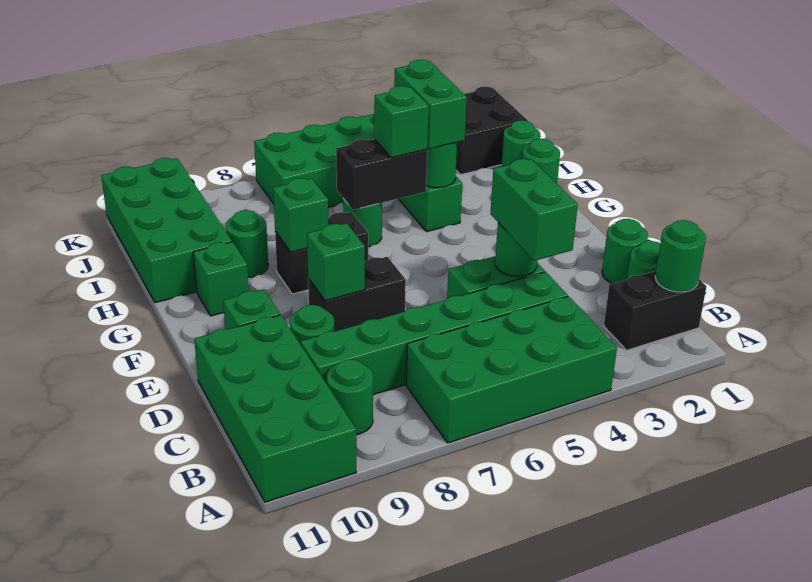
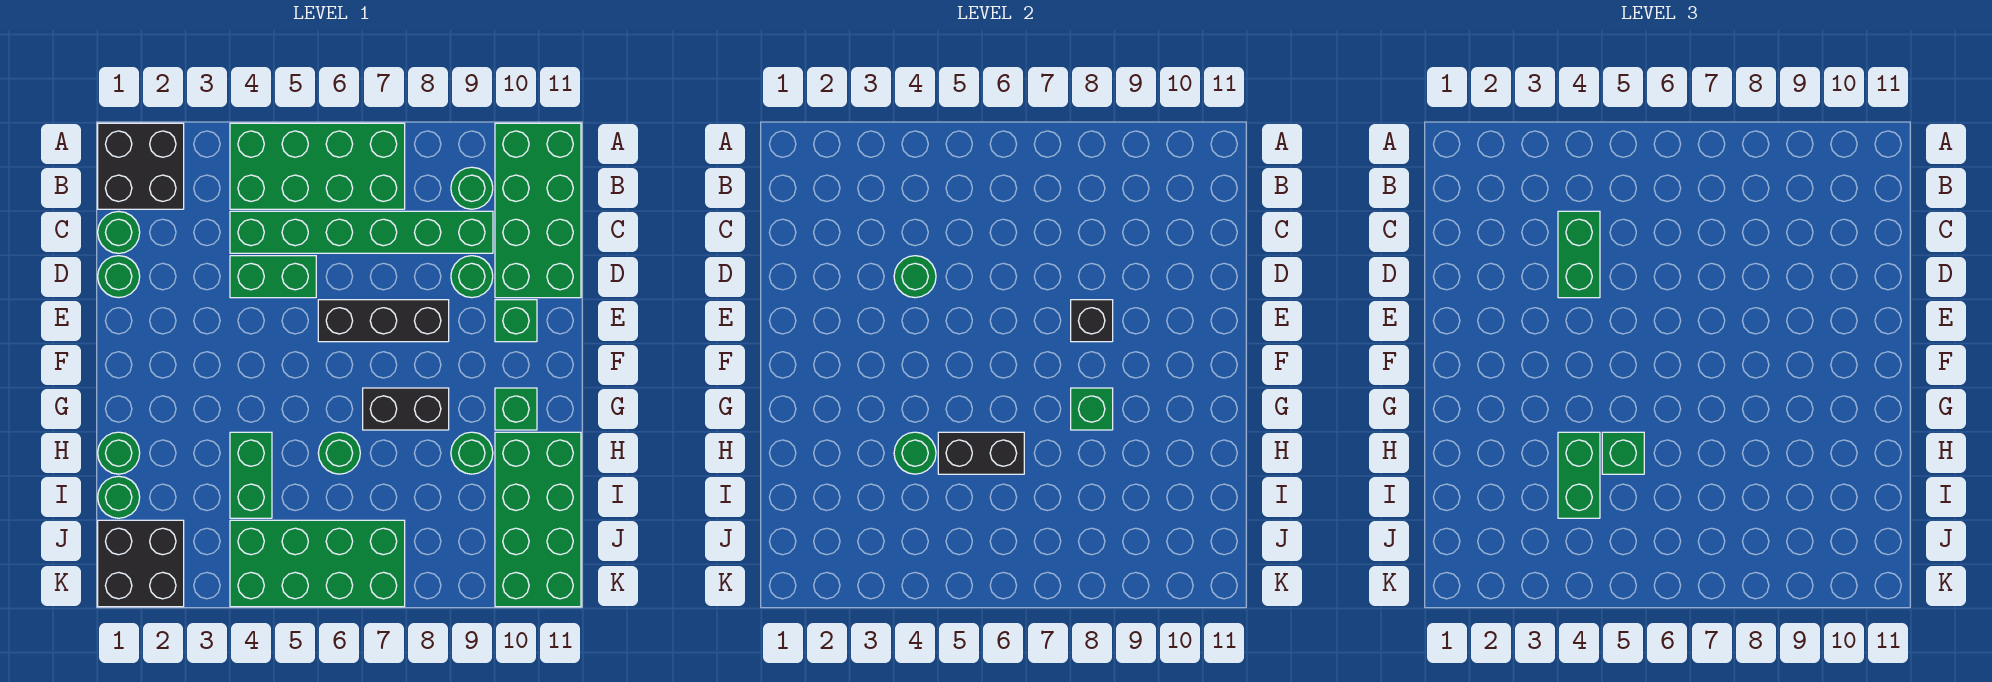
black brick B1:B2 level 1 -> black brick A1:B2 level 1
green round brick B1 level 2 -> none
black brick E7:E8 level 1 -> black brick E6:E8 level 1
green brick E8 level 2 -> black brick E8 level 2

